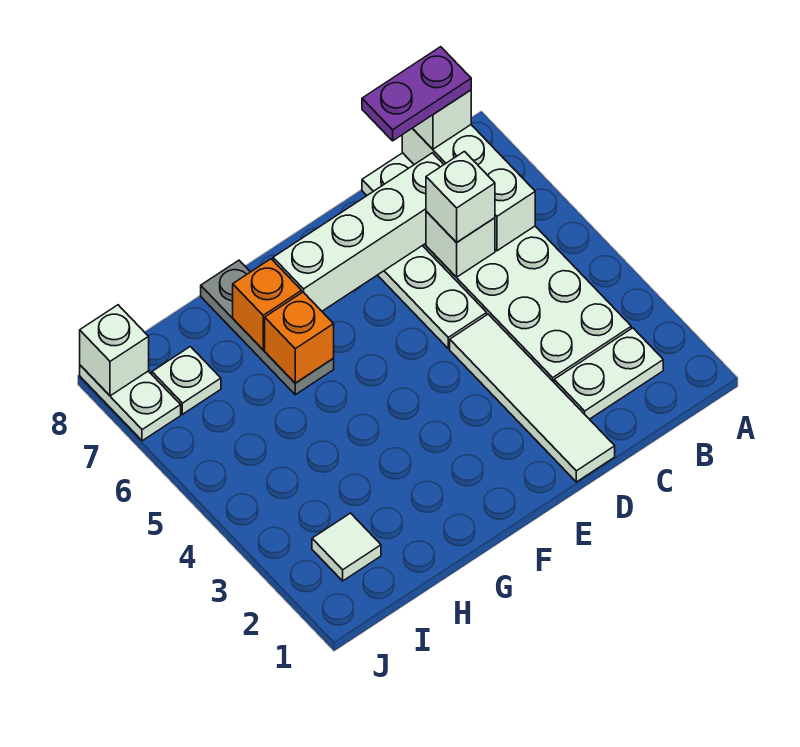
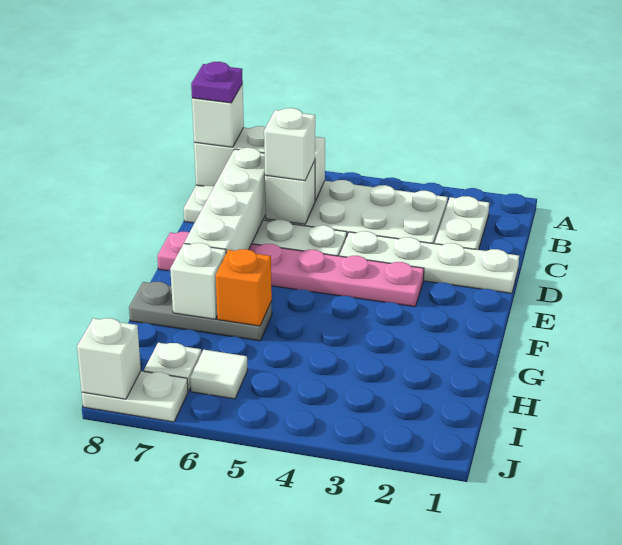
purple plate B8:C8 level 4 -> purple plate B8 level 4
white tile D1:D4 level 1 -> white plate D1:D4 level 1
none -> pink plate E3:E8 level 1
orange brick G7 level 2 -> white brick G7 level 2
white tile I2 level 1 -> white tile I6 level 1

